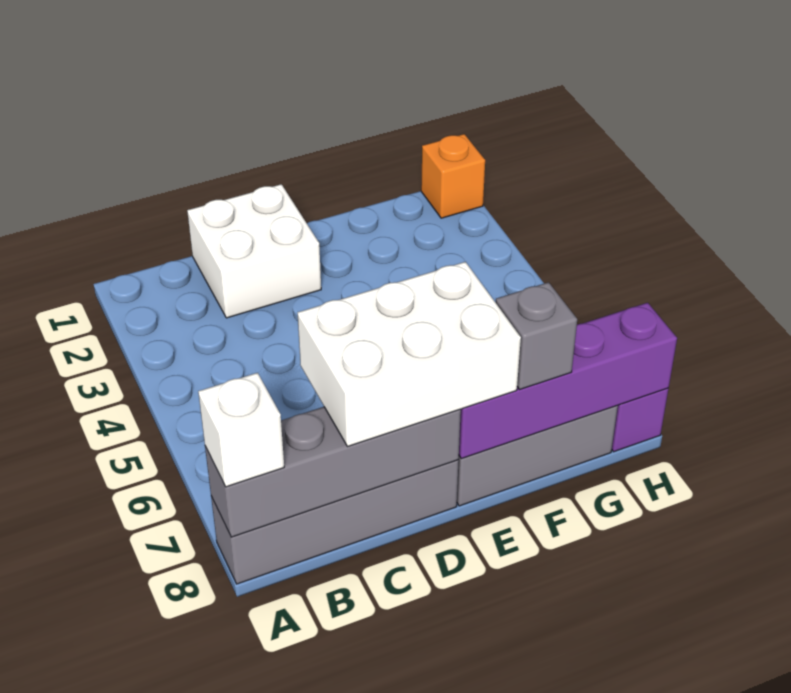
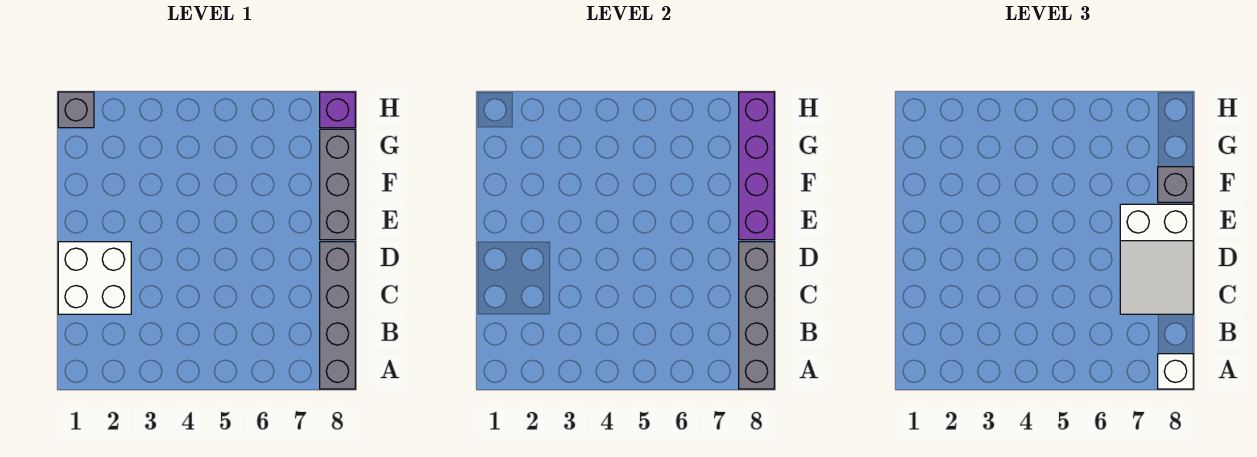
white brick C7:E8 level 3 -> white slope C7:E8 level 3 top E
orange brick H1 level 1 -> grey brick H1 level 1

